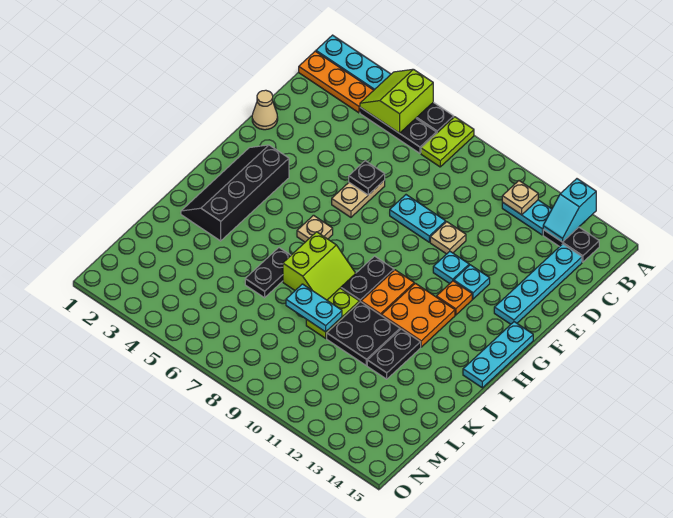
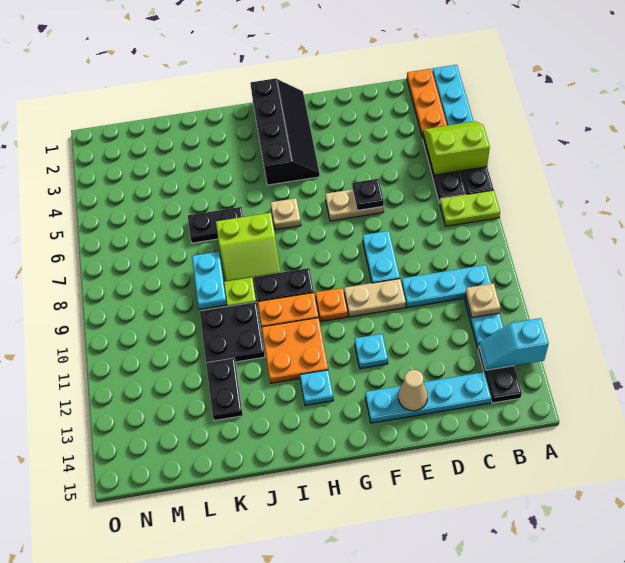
tan cone E1 level 1 -> tan cone E14 level 2
tan plate E10 level 1 -> tan plate E10:F10 level 1
cyan plate F11 level 1 -> cyan plate H13 level 1
black slope G2:J3 level 1 top 3 -> black slope G1:H4 level 1 top H
orange plate G12 level 1 -> orange plate G10 level 1
cyan plate G15:I15 level 1 -> cyan plate B10:D10 level 1
black plate J12:K12 level 1 -> black plate K12:K13 level 1

